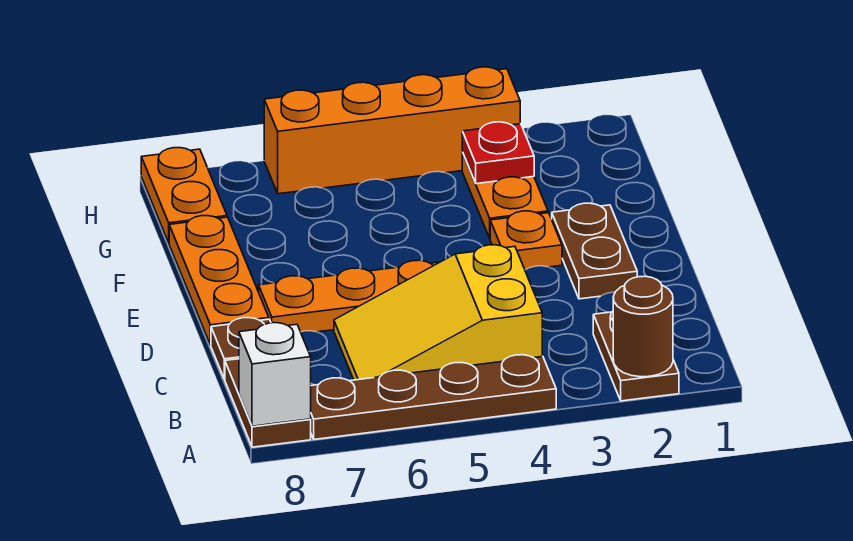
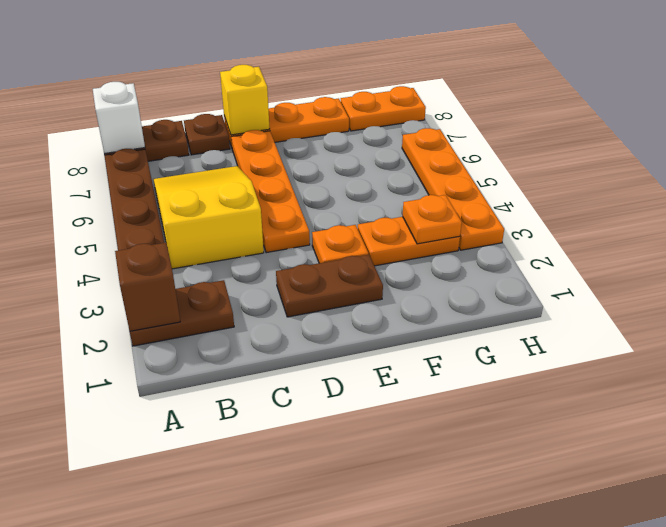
brown round brick A2 level 2 -> brown brick A2 level 2
none -> yellow brick D8 level 2
red plate G3 level 2 -> orange plate G3 level 2
orange brick H3:H6 level 1 -> orange plate H3:H6 level 1

